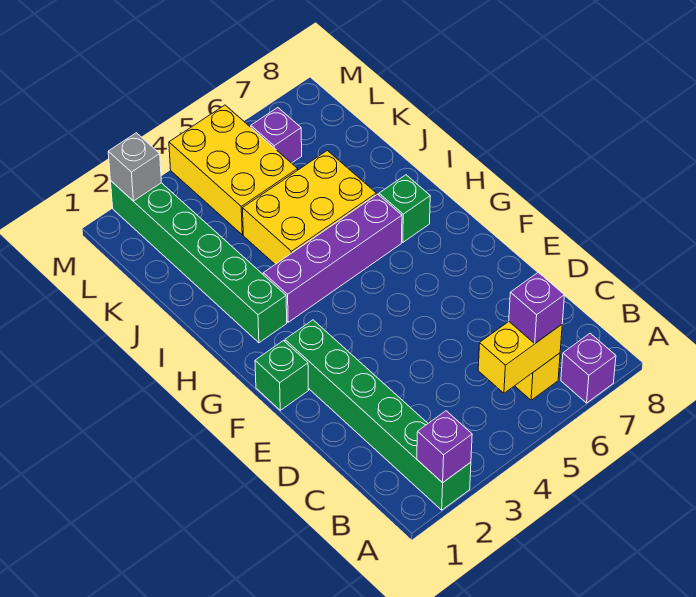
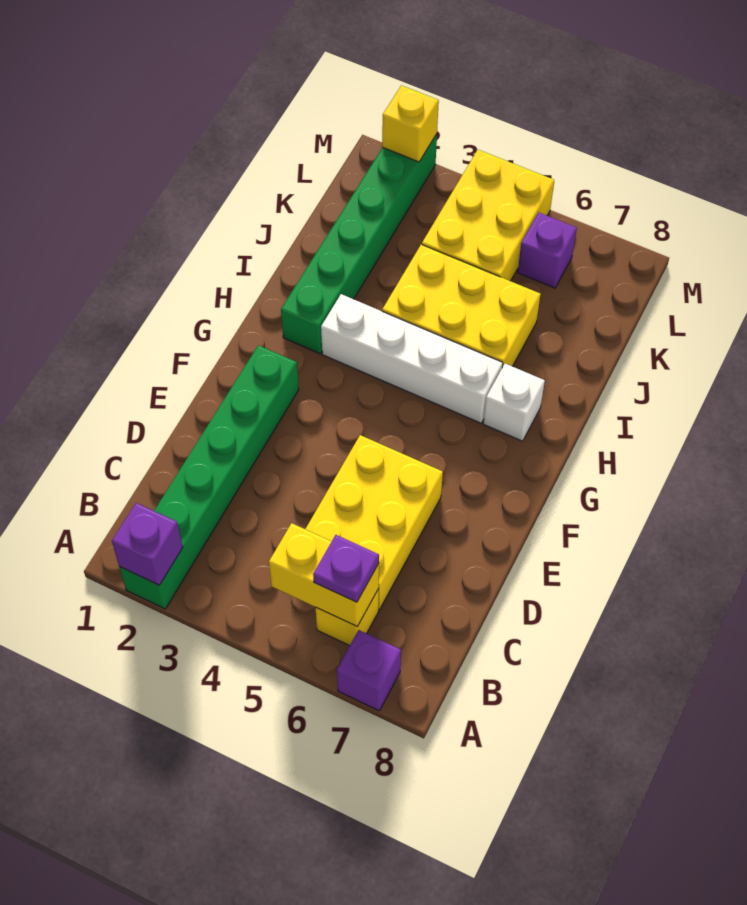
purple brick B6 level 3 -> purple plate B6 level 3
none -> yellow brick C5:E6 level 1
green brick F1 level 1 -> none
purple brick H3:H6 level 1 -> white brick H3:H6 level 1
green brick H7 level 1 -> white brick H7 level 1
grey brick M2 level 2 -> yellow brick M2 level 2

